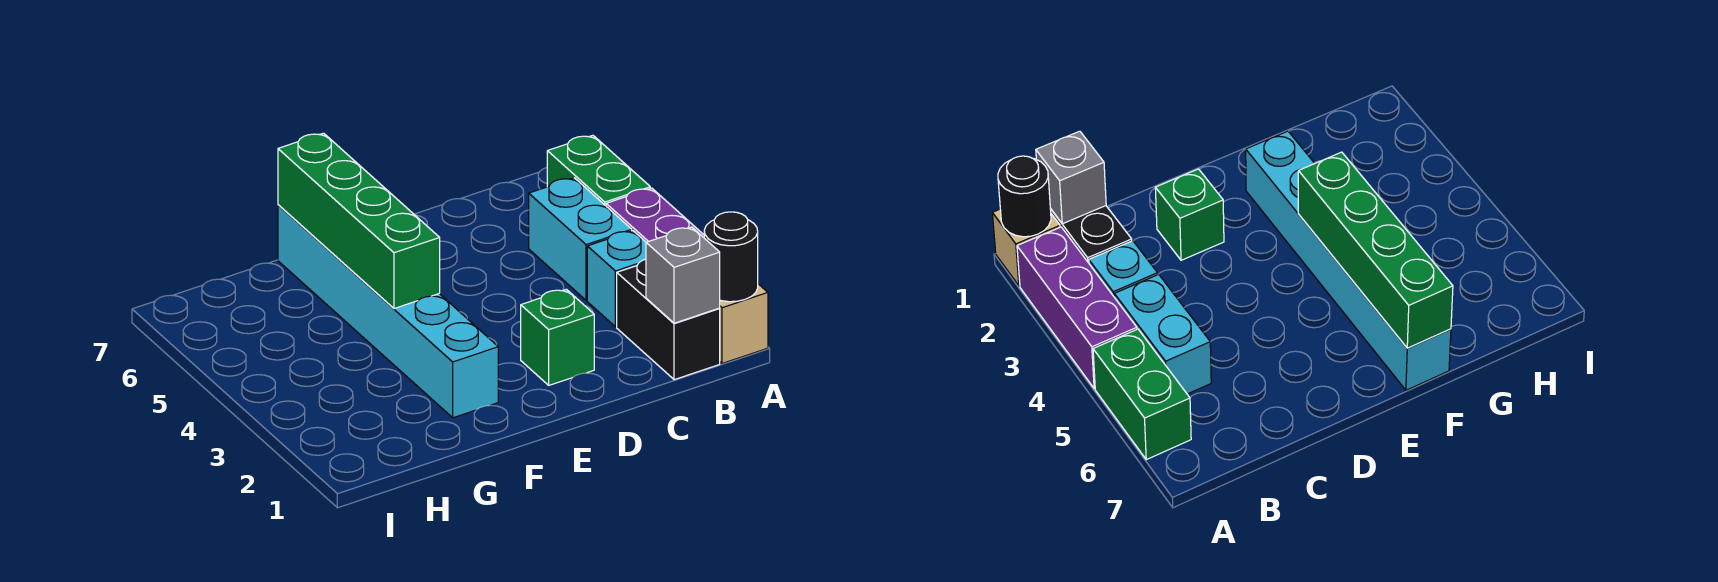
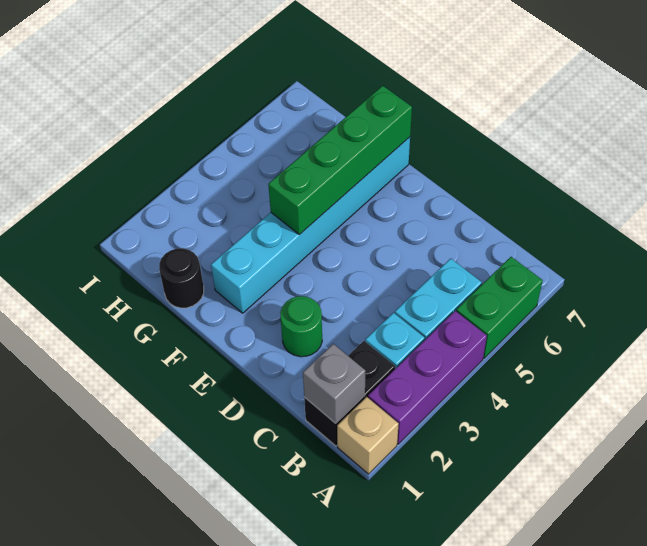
black round brick A1 level 2 -> black round brick G1 level 1
green brick D2 level 1 -> green round brick D2 level 1

